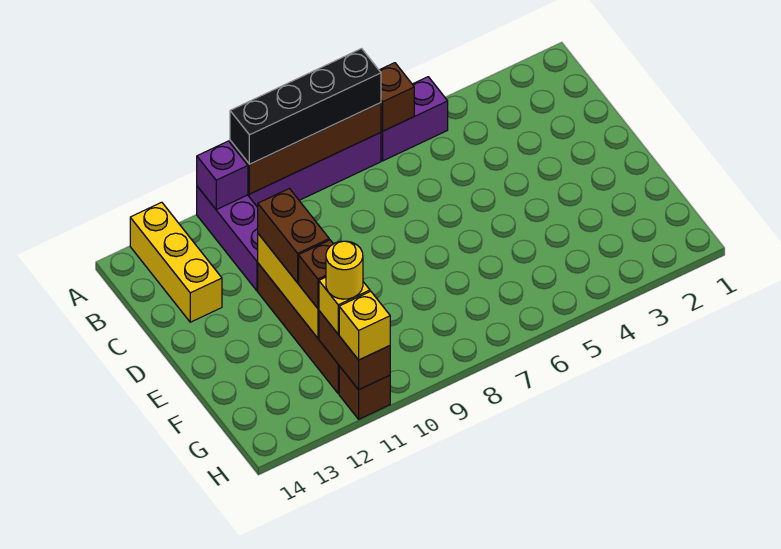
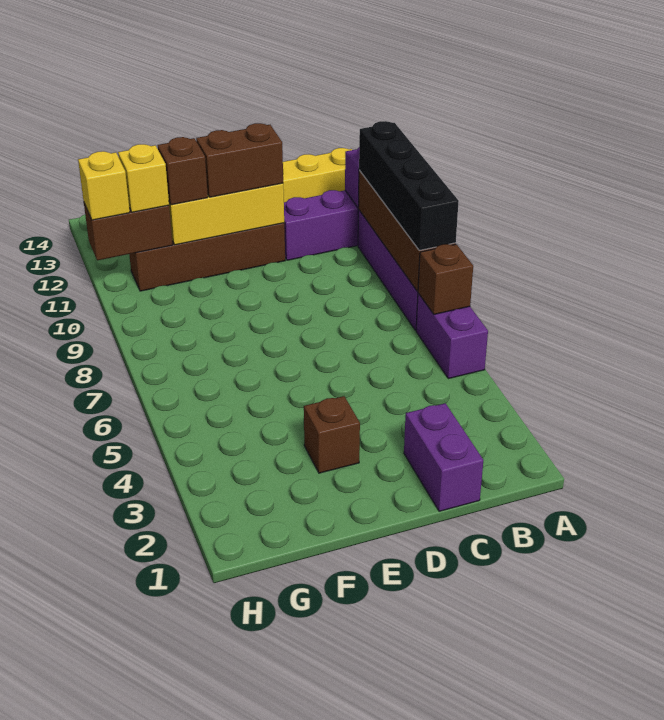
none -> purple brick C1:C2 level 1
yellow round brick G11 level 4 -> none
brown brick H11 level 1 -> brown brick E3 level 1

